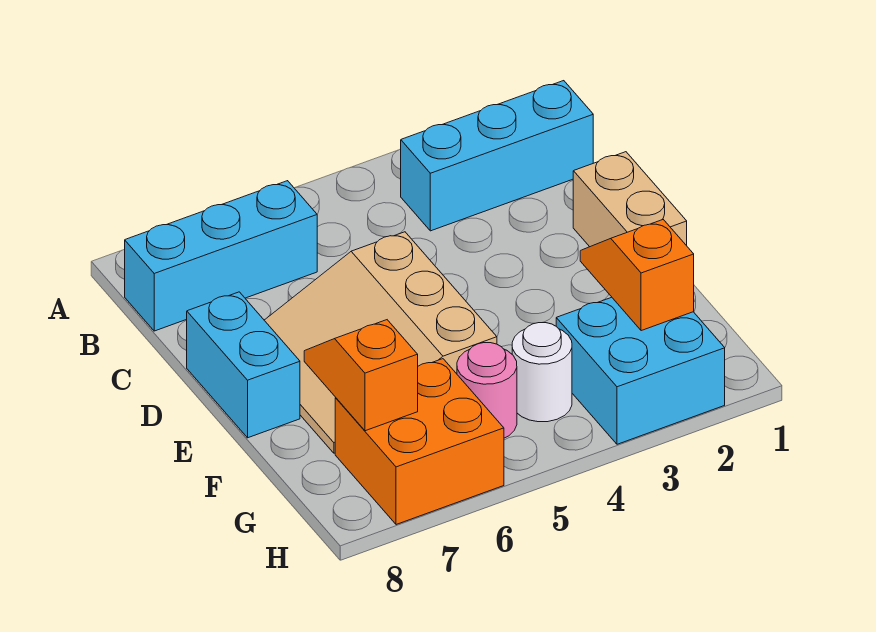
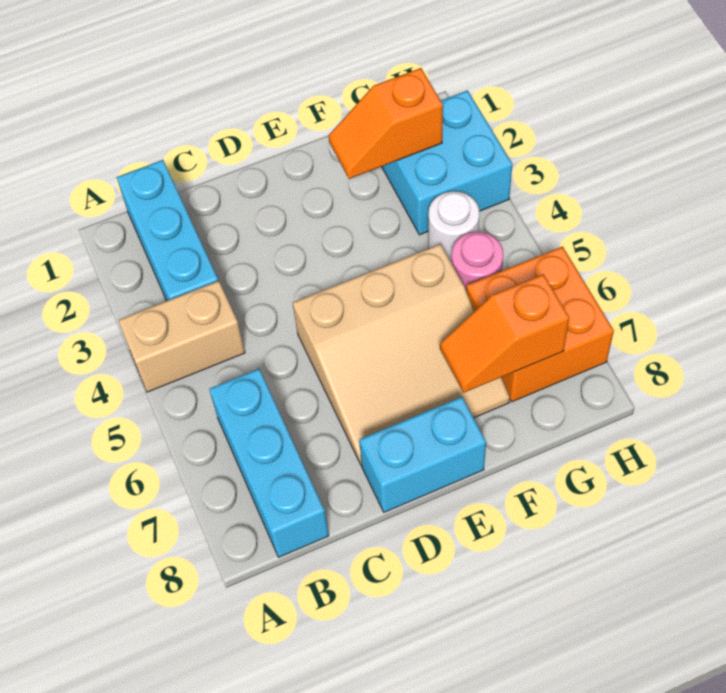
tan brick D1:E1 level 1 -> tan brick A4:B4 level 1

